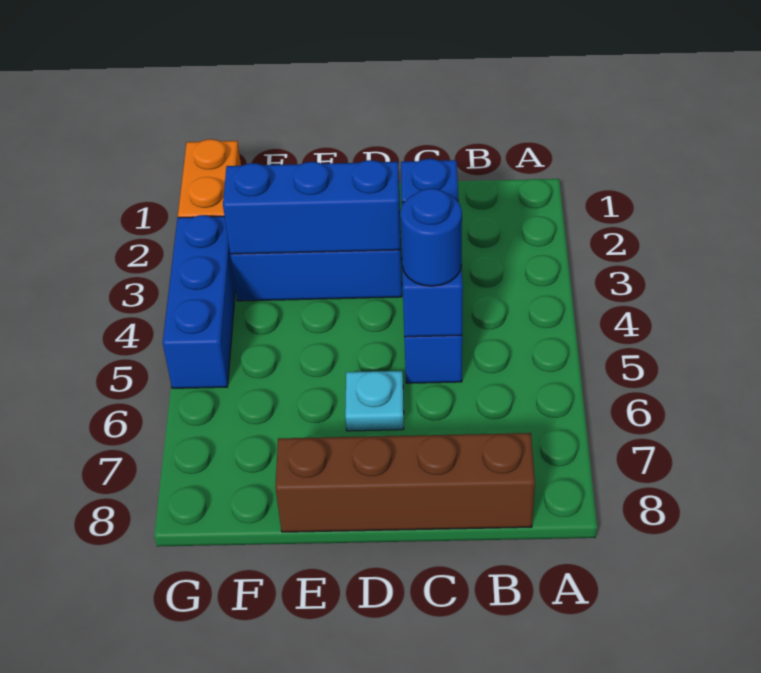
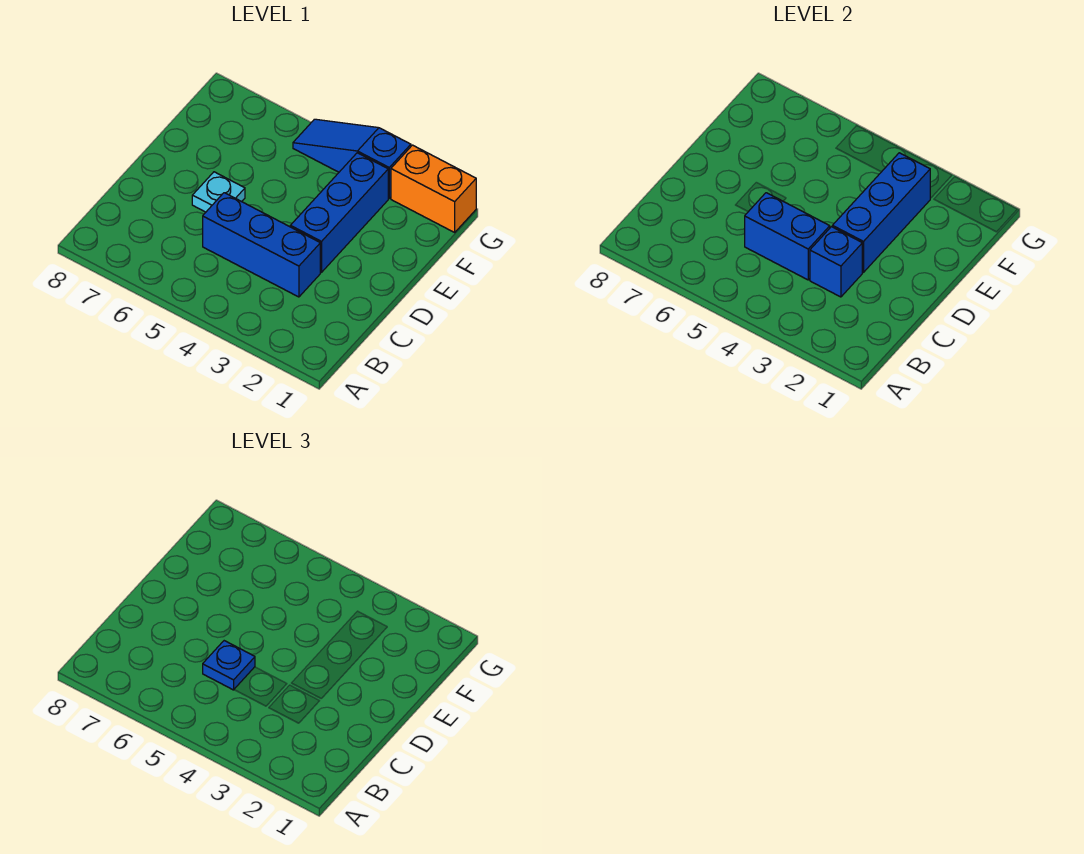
brown brick B8:E8 level 1 -> none
blue round brick C5 level 3 -> blue plate C5 level 3
blue brick G3:G5 level 1 -> blue slope G3:G5 level 1 top 3

